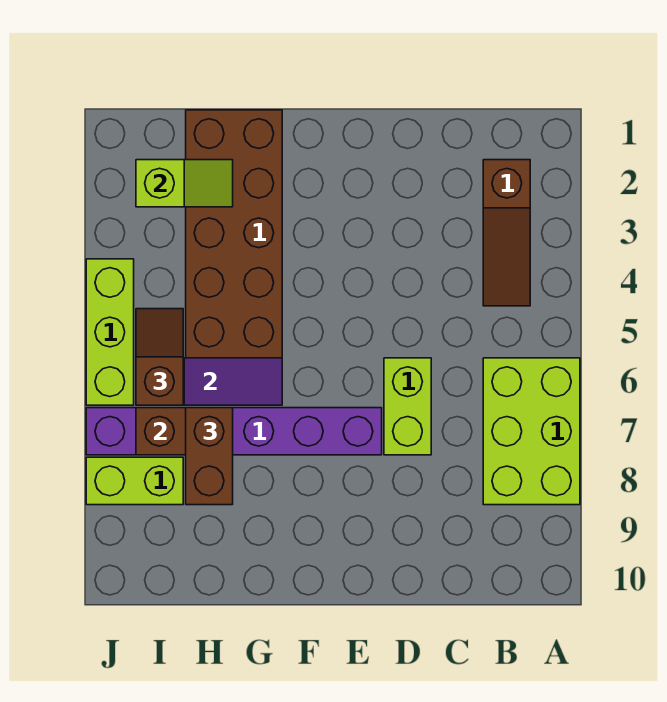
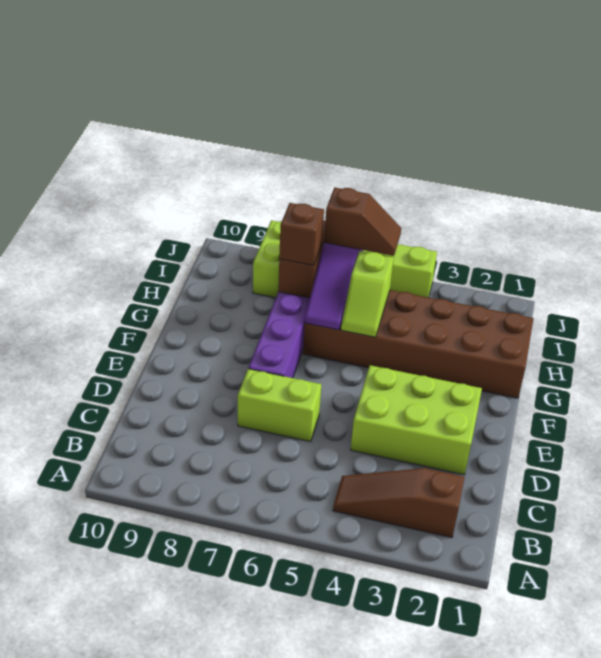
lime brick A6:B8 level 1 -> lime brick D2:E4 level 1
lime slope H2:I2 level 2 top I -> lime slope G5:H5 level 2 top H
brown brick H7:H8 level 3 -> brown brick H7 level 3

